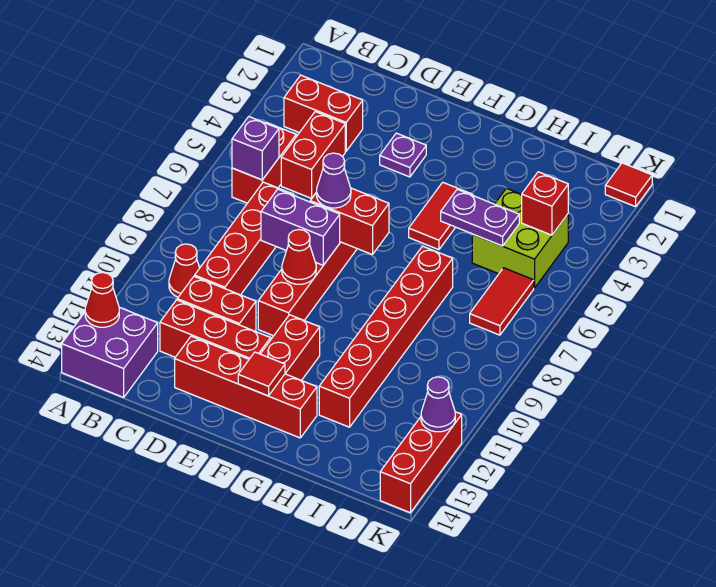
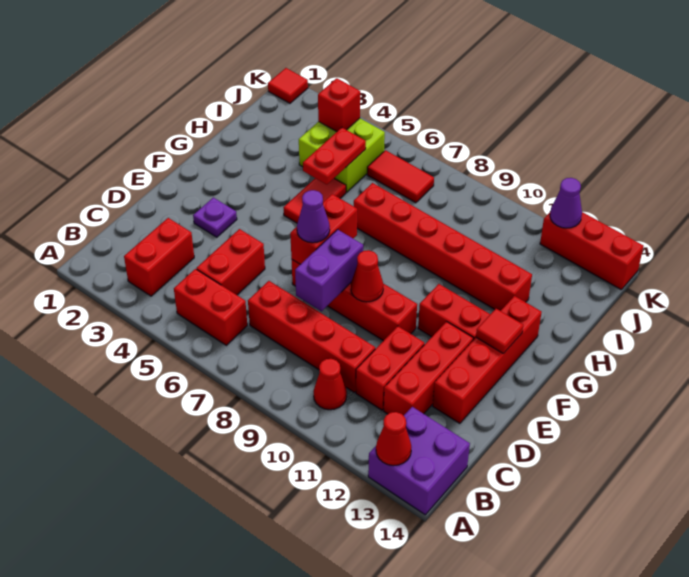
purple brick B6 level 2 -> none
red brick C4:C5 level 1 -> red brick C5:D5 level 1
red tile G4:G5 level 1 -> red tile G5:H5 level 1
purple plate H5:I5 level 2 -> red plate H5:I5 level 2

